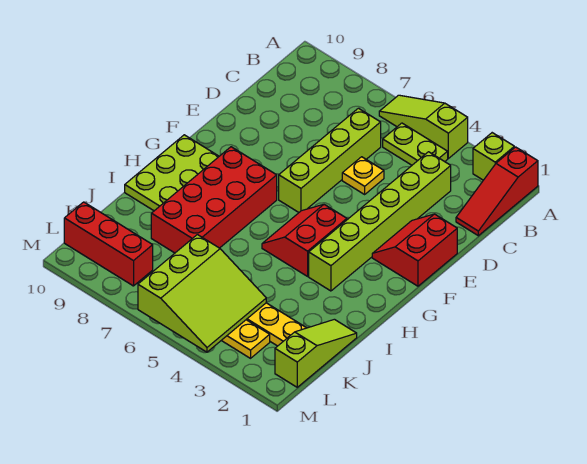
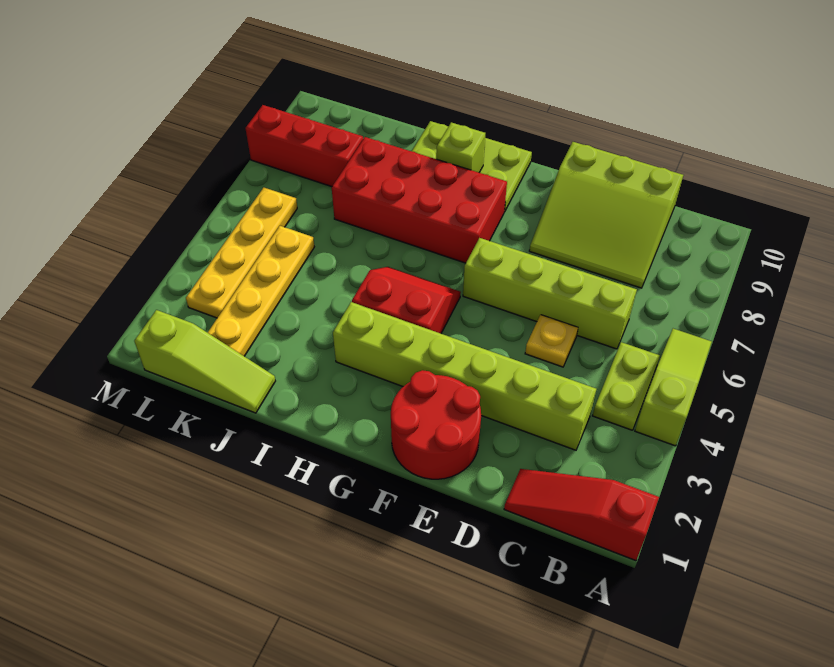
lime brick A2 level 1 -> lime brick H9 level 2
red slope E1:F2 level 1 top 1 -> red round brick E1:F2 level 1
lime slope K4:M6 level 2 top 6 -> lime slope C8:E10 level 1 top 10
red brick L8:L10 level 1 -> red brick K8:M8 level 1

